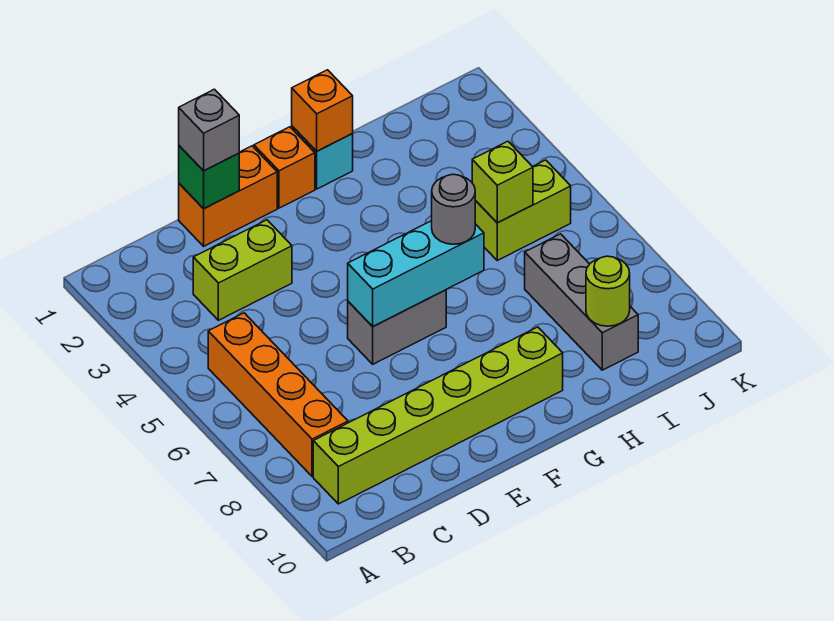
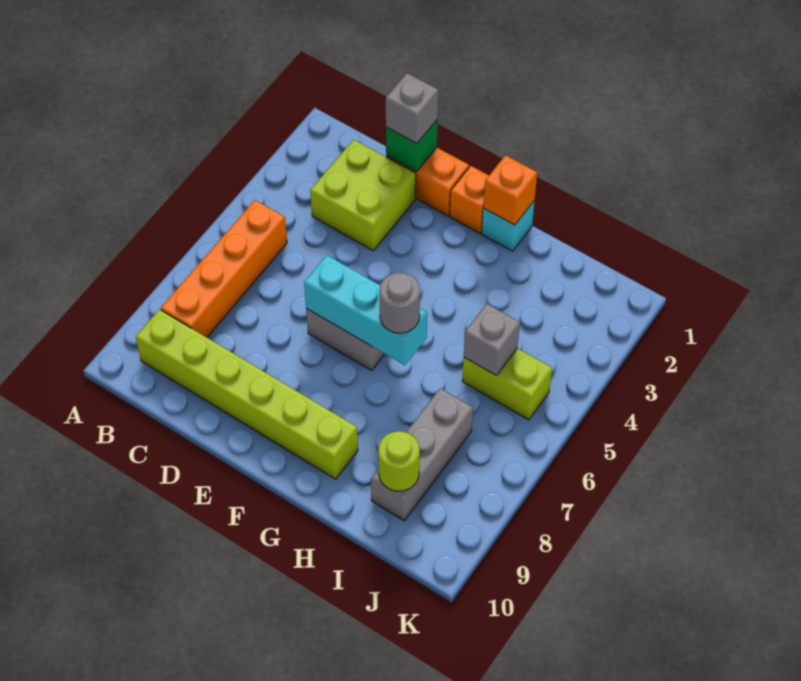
lime brick C3:D3 level 1 -> lime brick C2:D3 level 1
lime brick I5 level 2 -> grey brick I5 level 2

